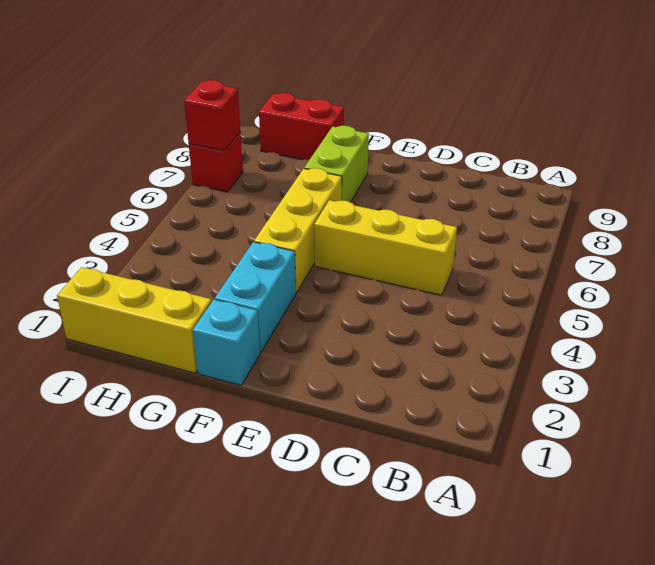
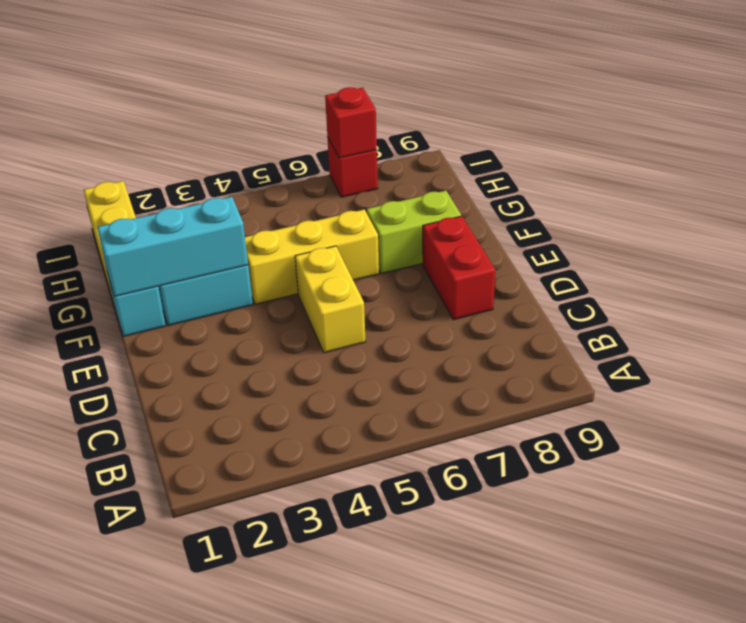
yellow brick C5:E5 level 1 -> yellow brick D5:E5 level 1
none -> cyan brick F1:F3 level 2
red brick G9:H9 level 1 -> red brick D8:E8 level 1

